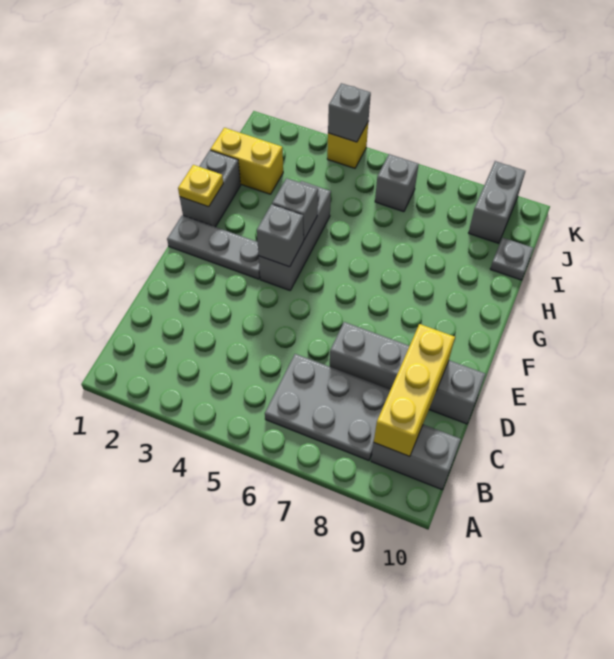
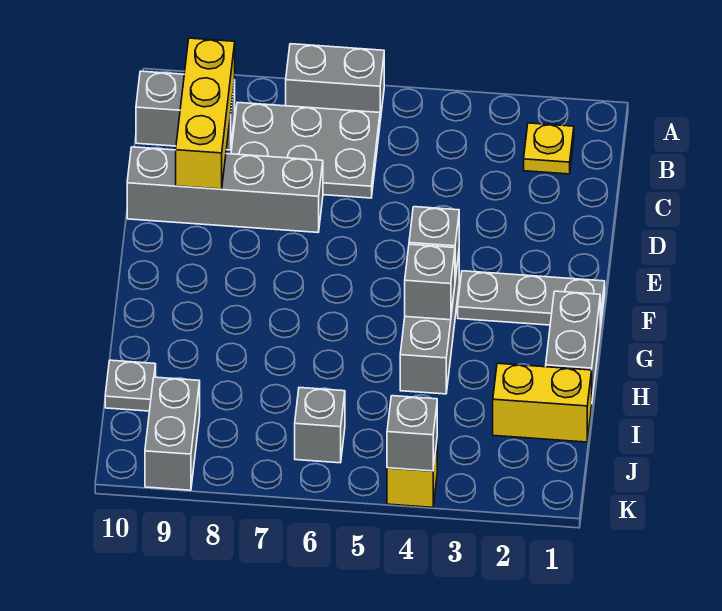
none -> grey brick A6:A7 level 1
yellow plate G1 level 2 -> yellow plate B2 level 1

